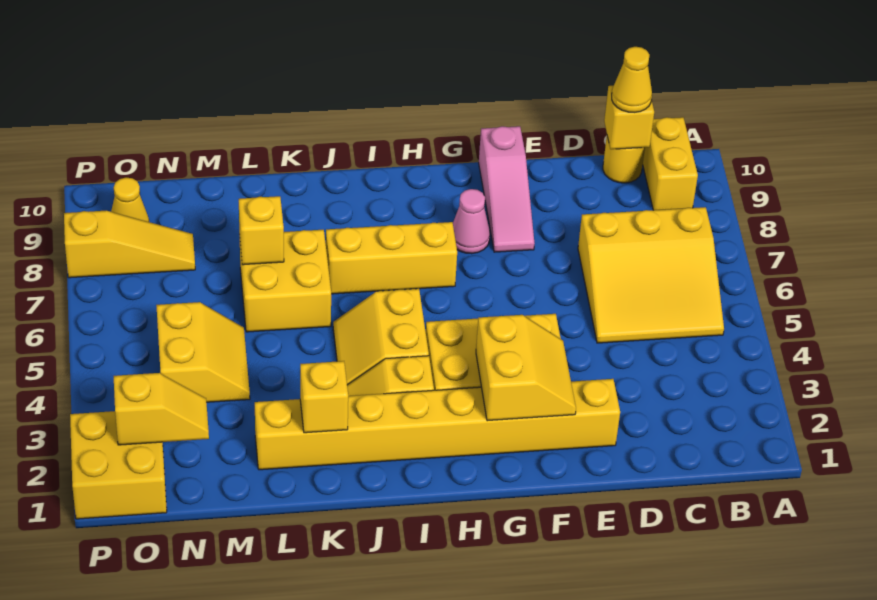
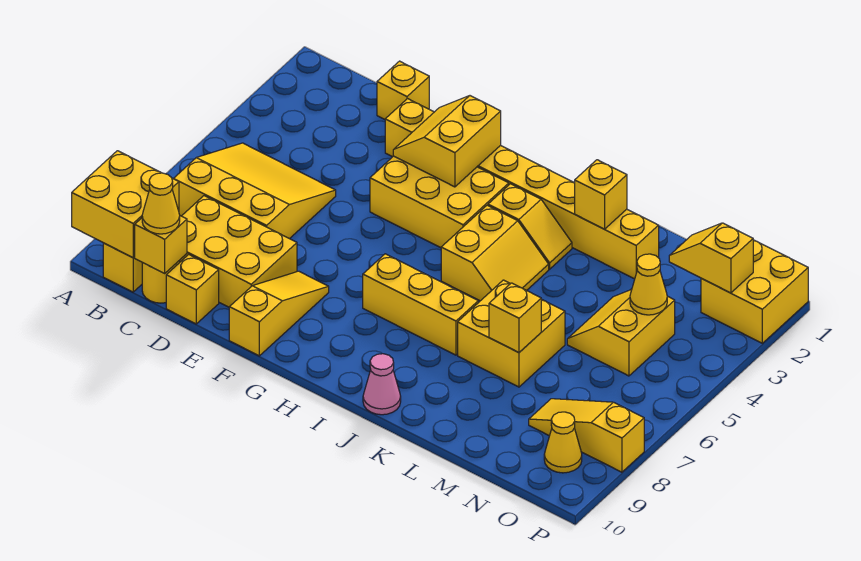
none -> yellow brick A9:B10 level 2
none -> yellow brick C8:E9 level 1
none -> yellow brick D1 level 1
none -> yellow brick D10 level 1
pink slope F8:F10 level 1 top 10 -> yellow slope F8:F10 level 1 top 10
pink cone G8 level 1 -> pink cone J10 level 1
none -> yellow cone N4 level 2

